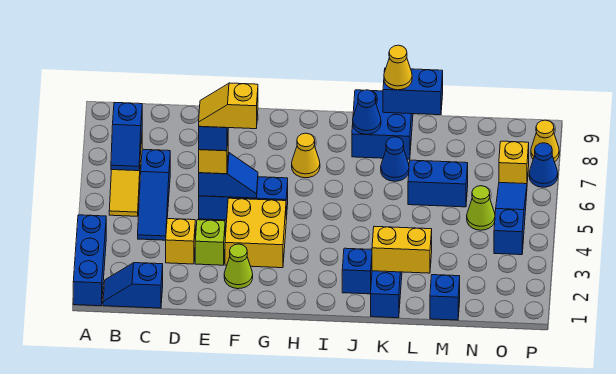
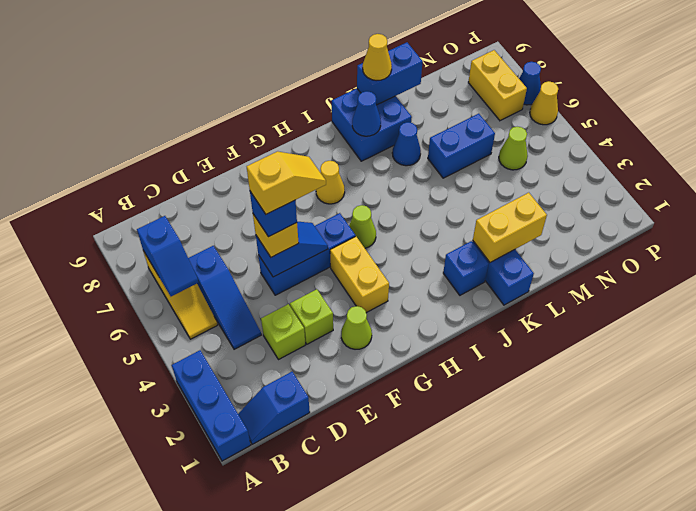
yellow brick D3 level 1 -> lime brick D3 level 1
yellow slope E5:F5 level 5 top F -> yellow slope E5:F5 level 5 top E
yellow brick F3:G4 level 1 -> yellow brick G3:G4 level 1
none -> lime cone H5 level 1
blue brick M1 level 1 -> none
blue slope O4:O6 level 1 top 4 -> none
yellow brick O7 level 1 -> yellow brick O7:O8 level 1
yellow cone P8 level 1 -> yellow cone P6 level 1

